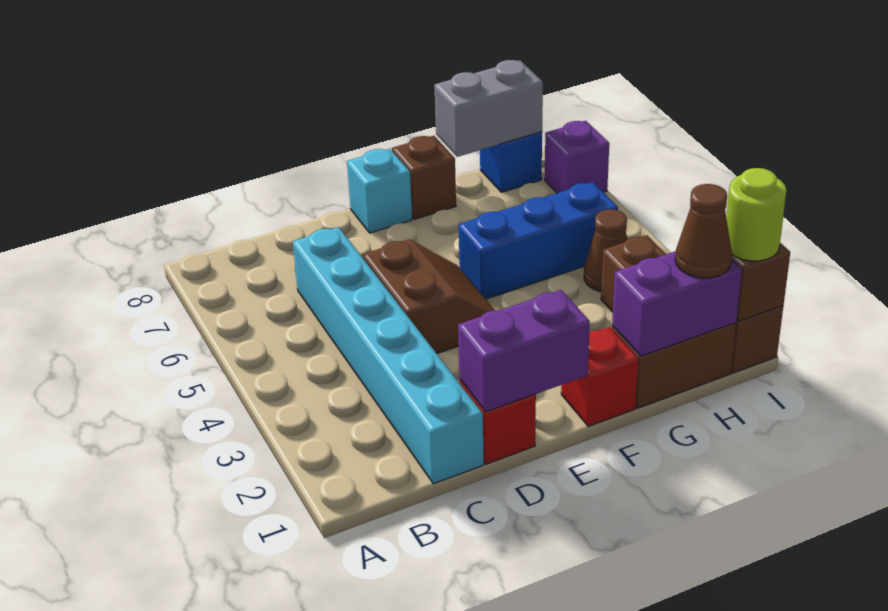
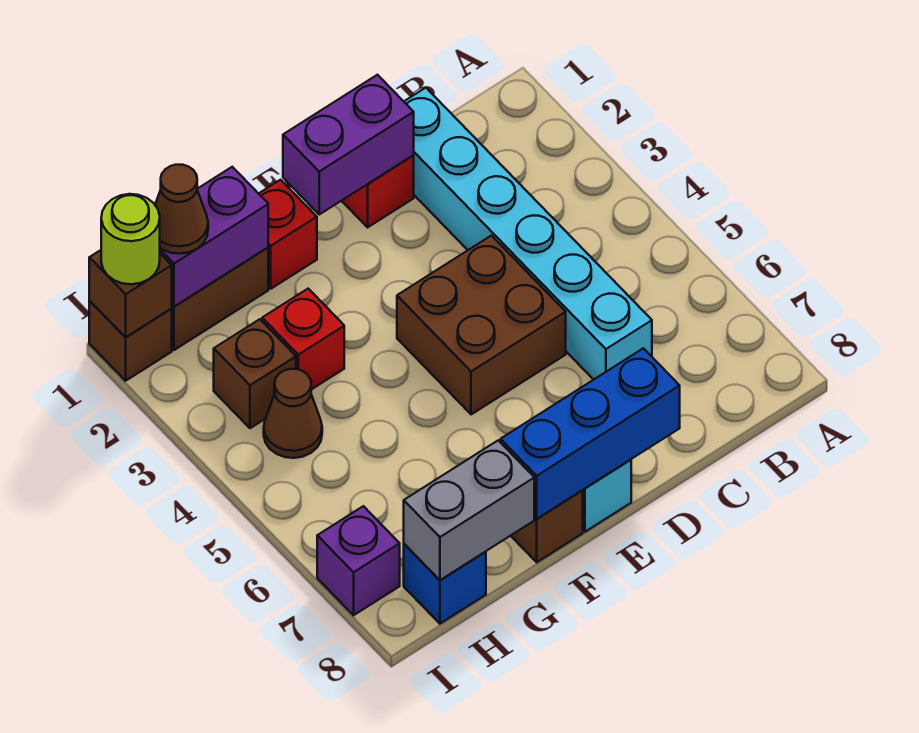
brown slope D4:E5 level 1 top D -> brown brick D4:E5 level 1
blue brick F5:H5 level 1 -> blue brick D8:F8 level 2
none -> red brick G3 level 1

